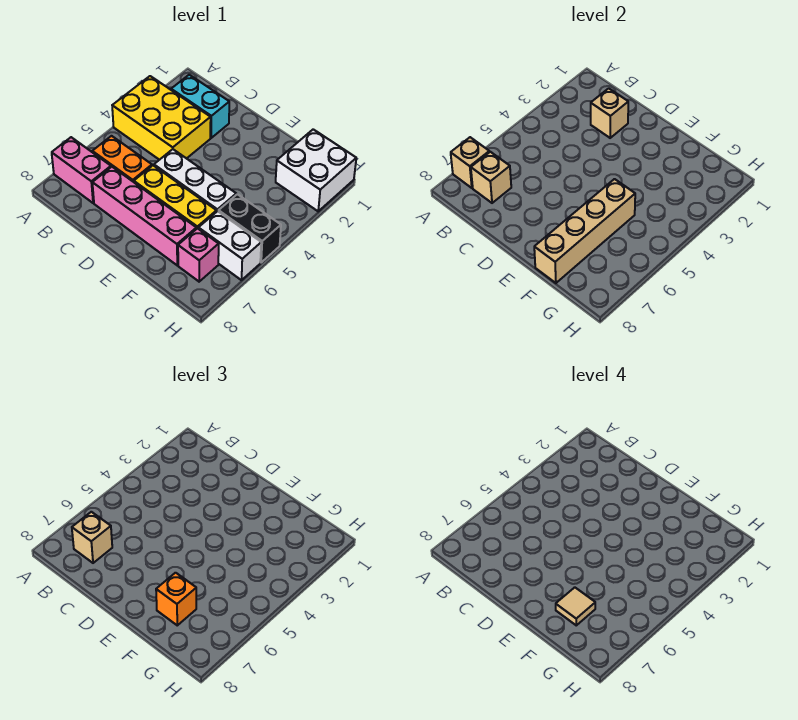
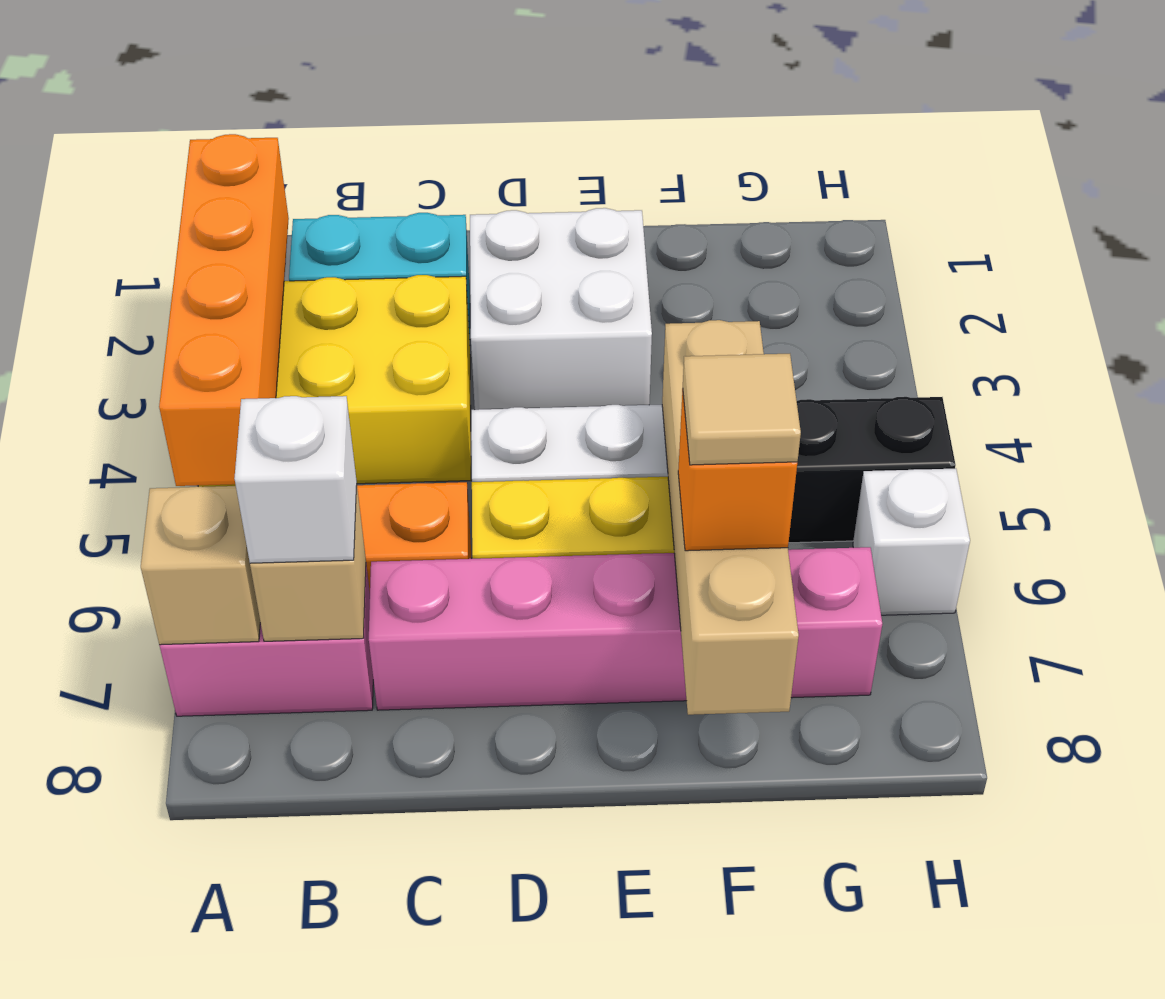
none -> orange brick A2:A5 level 2
tan brick B7 level 3 -> white brick B7 level 3
tan brick C2 level 2 -> none
white brick G1:H2 level 1 -> white brick D2:E3 level 1
white brick G6:H6 level 1 -> white brick H6 level 1

